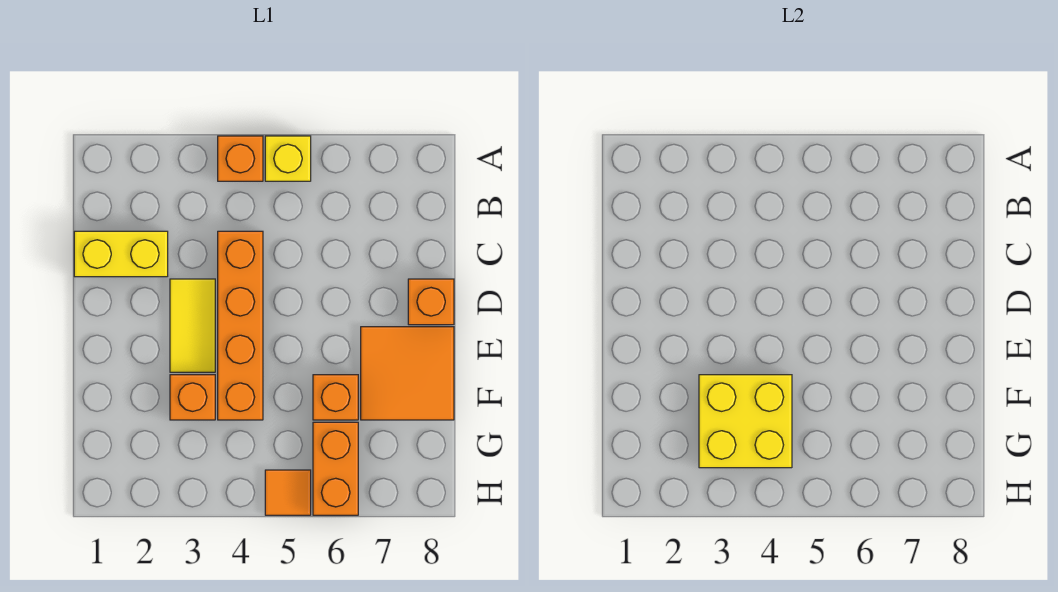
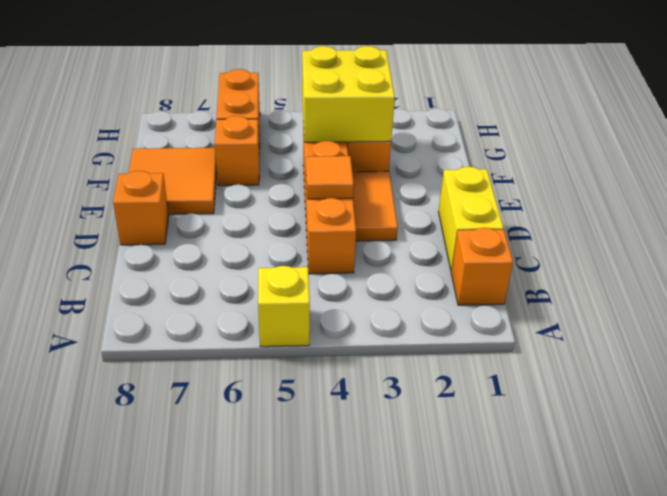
orange brick A4 level 1 -> orange brick B1 level 1
yellow brick C1:C2 level 1 -> yellow brick C1:D1 level 1
yellow tile D3:E3 level 1 -> orange tile D3:E3 level 1
orange tile H5 level 1 -> orange tile D4 level 2

